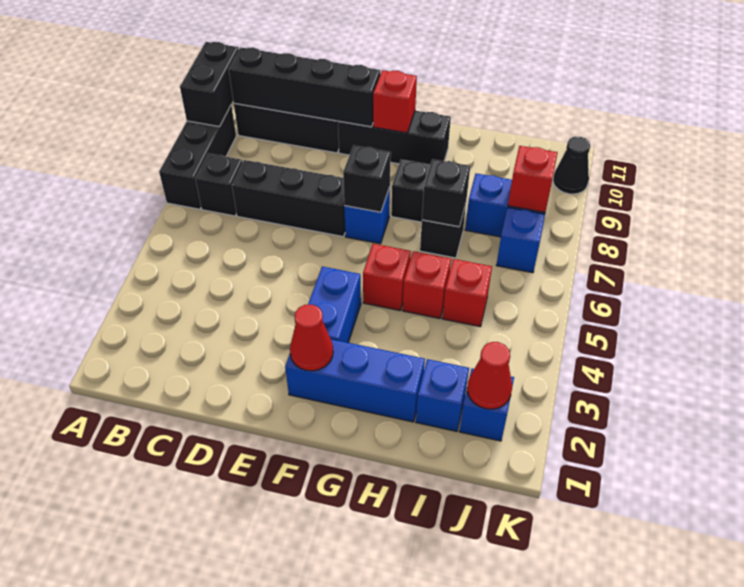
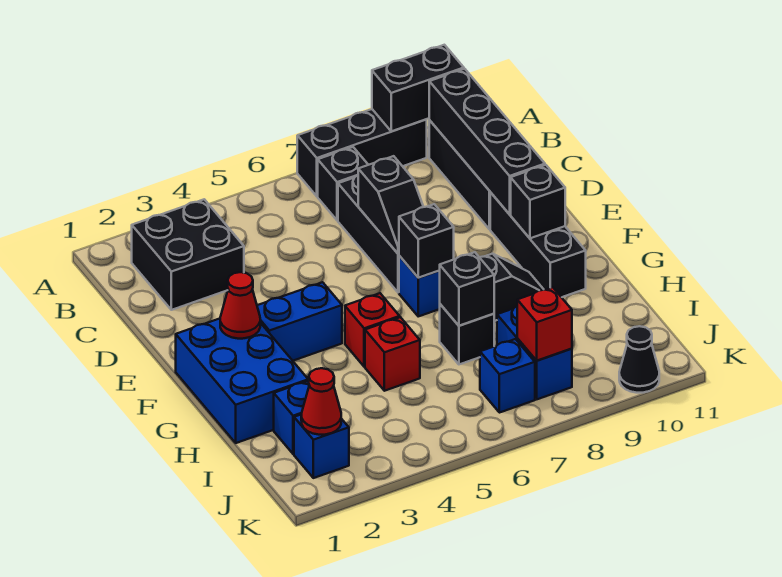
none -> black brick B2:C3 level 1
none -> black slope D7:E7 level 2 top D
blue brick F2:H2 level 1 -> blue brick F1:H2 level 1
red brick F10 level 2 -> black brick F10 level 2
red brick I5 level 1 -> none

